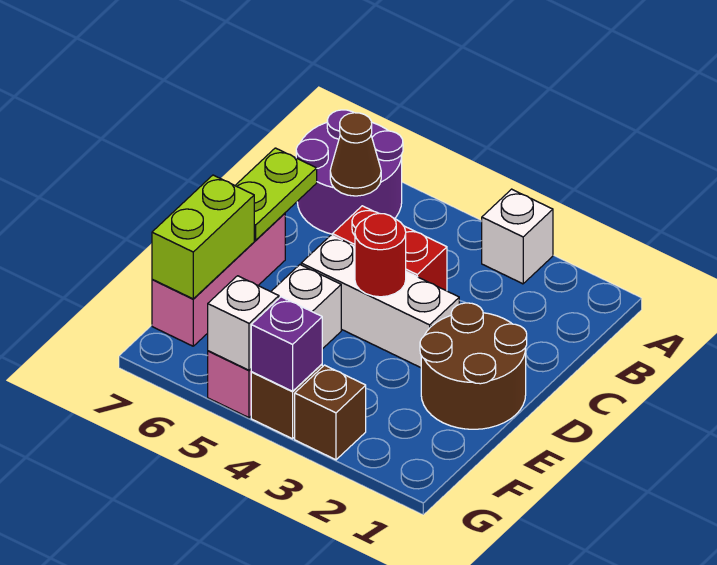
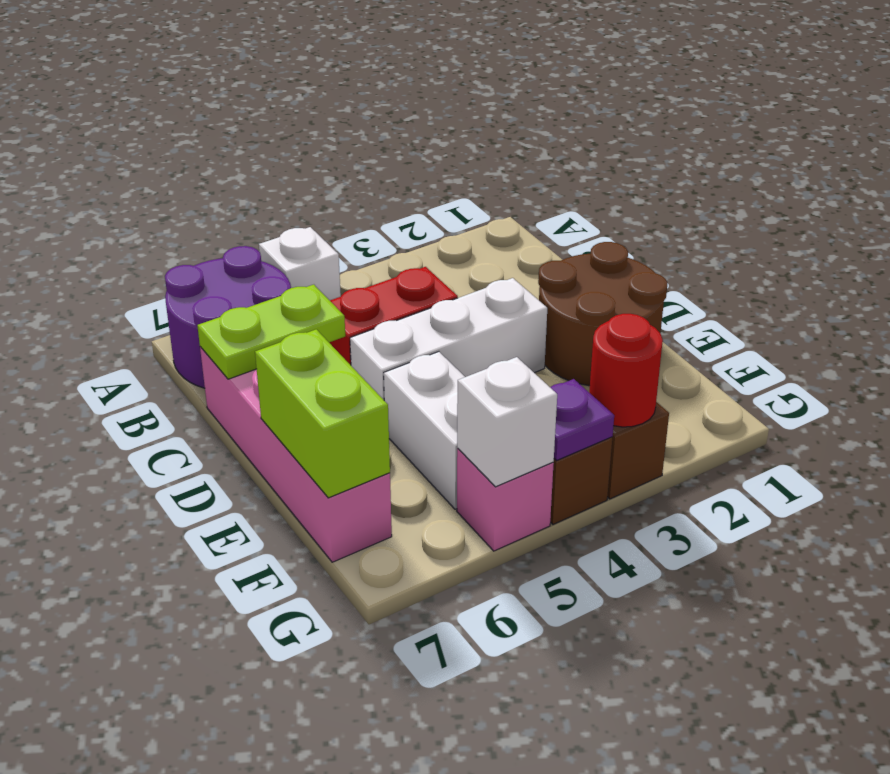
white brick A3 level 1 -> white brick A5 level 1
brown cone B6 level 2 -> none
lime plate C7:D7 level 2 -> lime plate C6:C7 level 2
red round brick D4 level 2 -> red round brick G3 level 2
pink brick D7:F7 level 1 -> pink brick C7:F7 level 1
purple brick G4 level 2 -> purple plate G4 level 2

